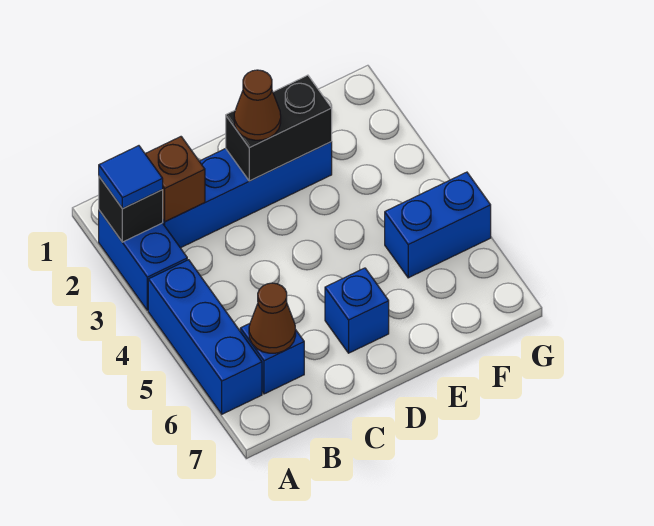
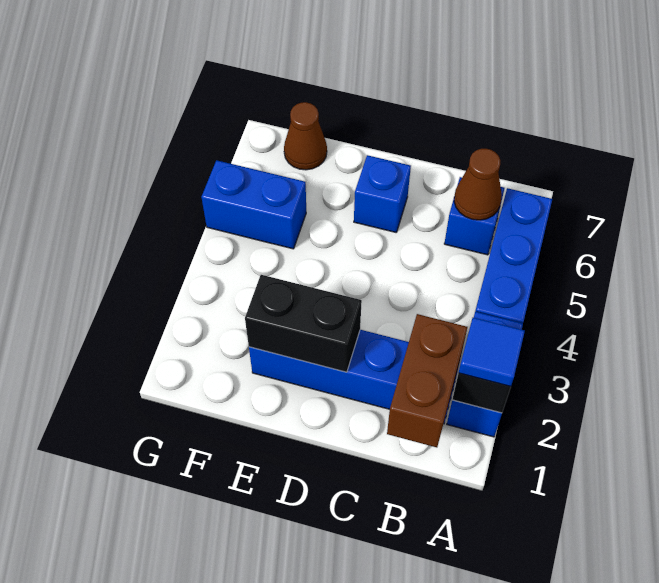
brown brick B2 level 2 -> brown brick B1:B2 level 2
brown cone D2 level 3 -> brown cone F7 level 1

